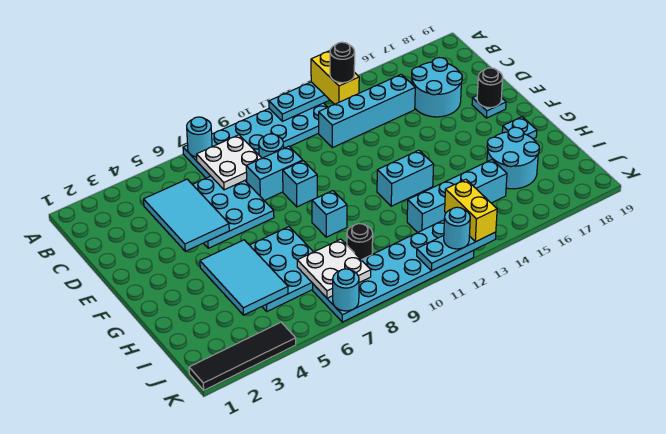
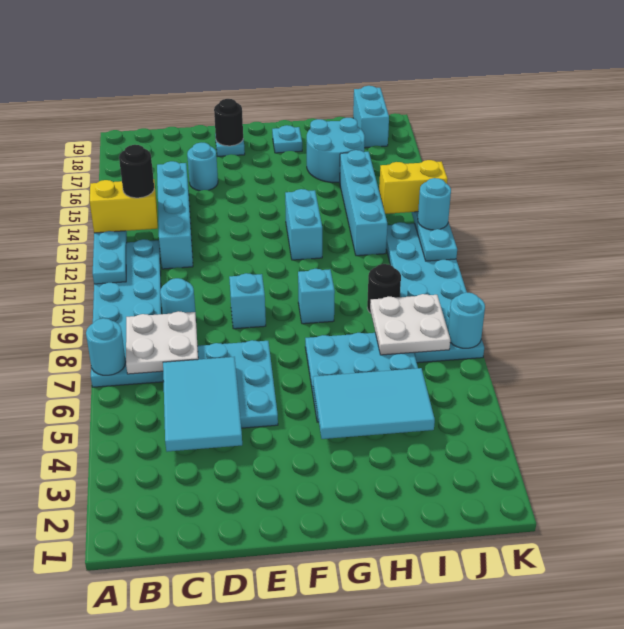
cyan tile C4:E5 level 2 -> cyan tile C4:D6 level 2
cyan round brick C16:D17 level 1 -> cyan round brick D16 level 1
cyan brick D8:D9 level 1 -> cyan brick J18:J19 level 1
black tile K1:K4 level 1 -> none

